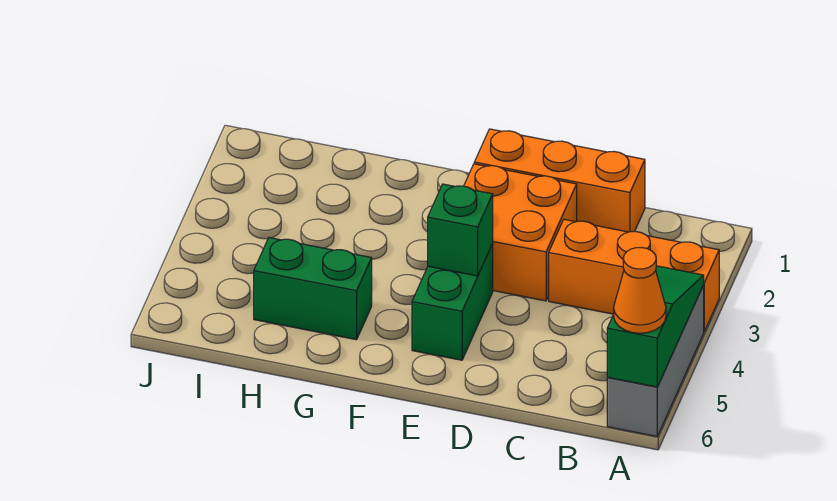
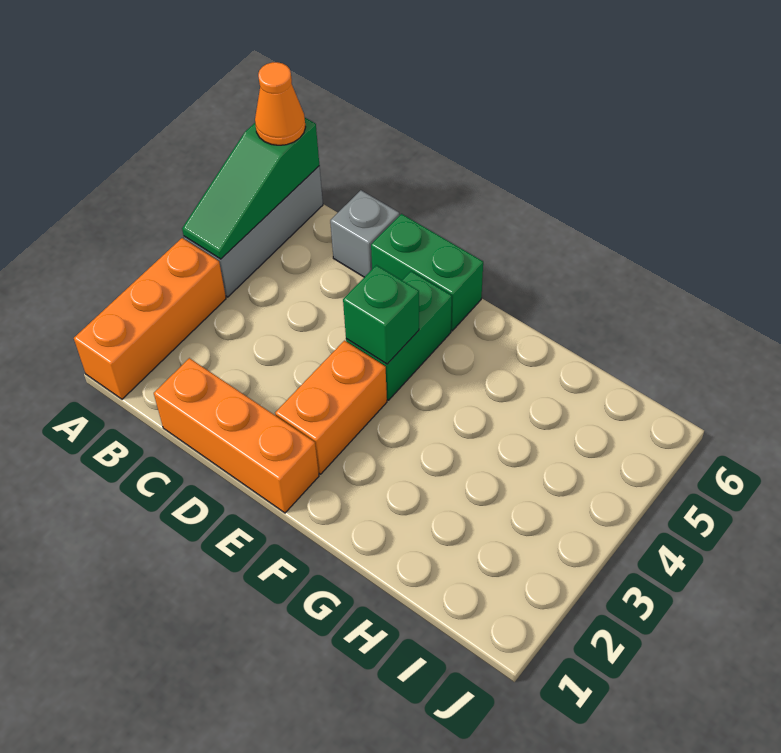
orange brick A3:C3 level 1 -> orange brick A1:A3 level 1
none -> grey brick C6 level 1
orange brick D2:E3 level 1 -> orange brick E2:E3 level 1
green brick G5:H5 level 1 -> green brick D6:E6 level 1

